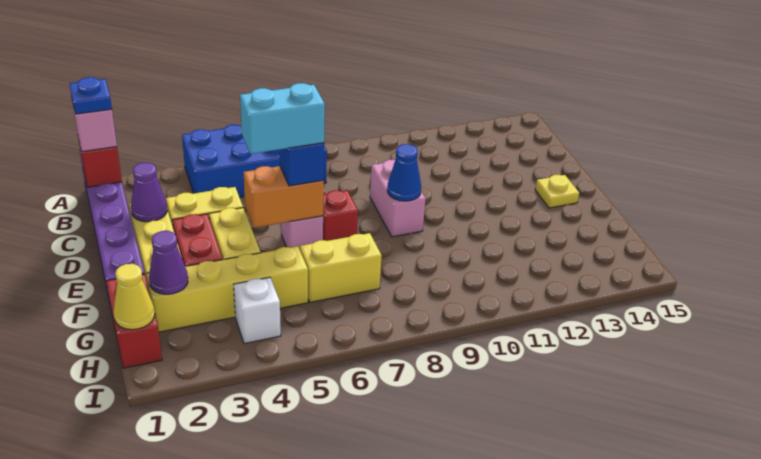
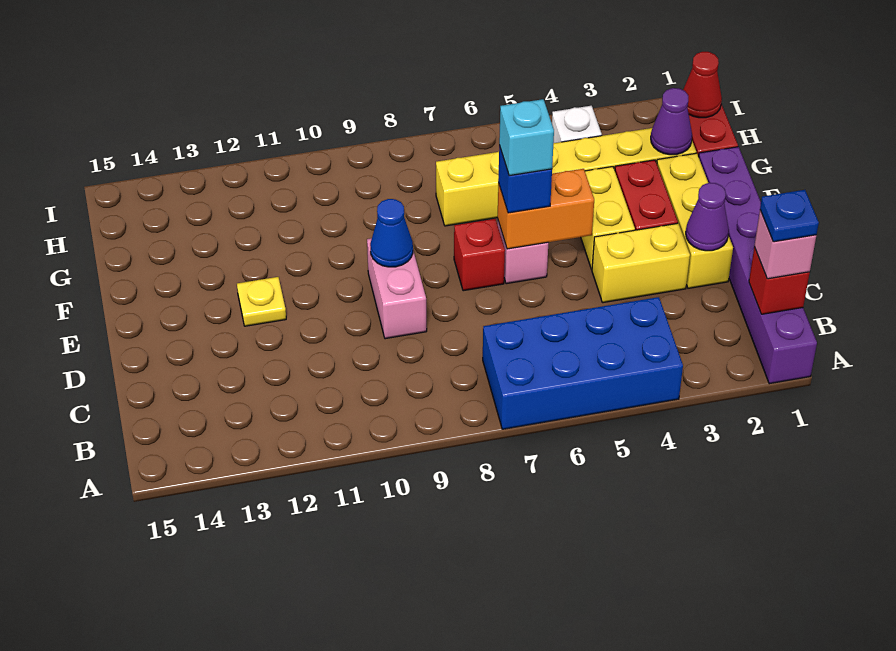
cyan brick E5:E6 level 4 -> cyan brick E6 level 4
yellow plate E14 level 1 -> yellow plate E12 level 1
yellow cone H1 level 2 -> red cone H1 level 2

